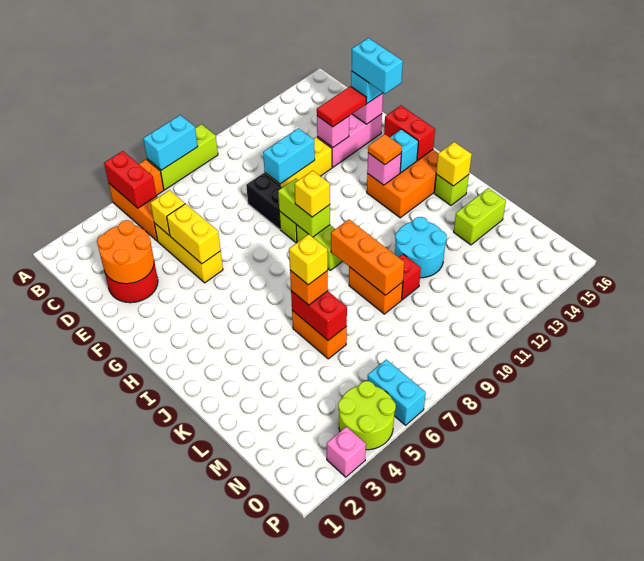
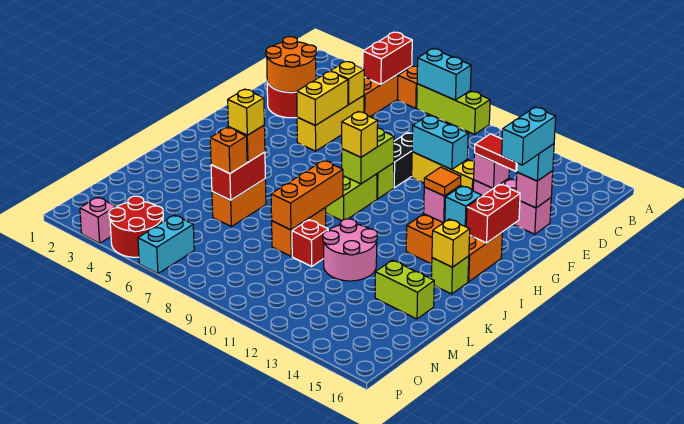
cyan round brick K11:L12 level 1 -> pink round brick K11:L12 level 1
none -> orange brick L6 level 3
lime round brick O4:P5 level 1 -> red round brick O4:P5 level 1

